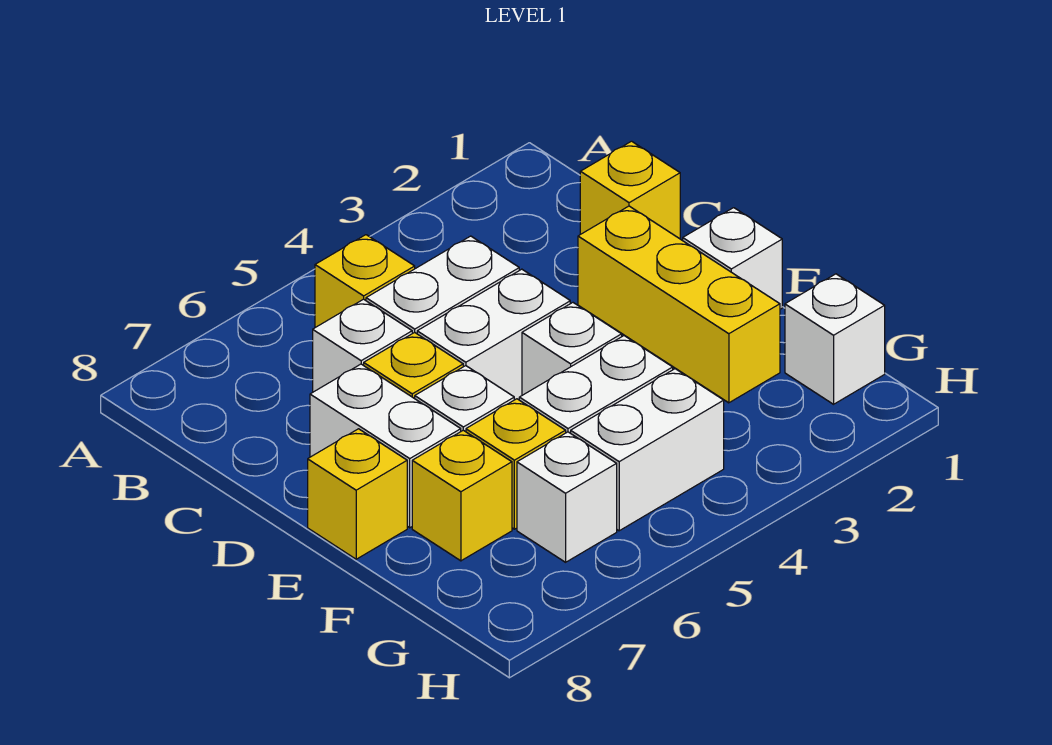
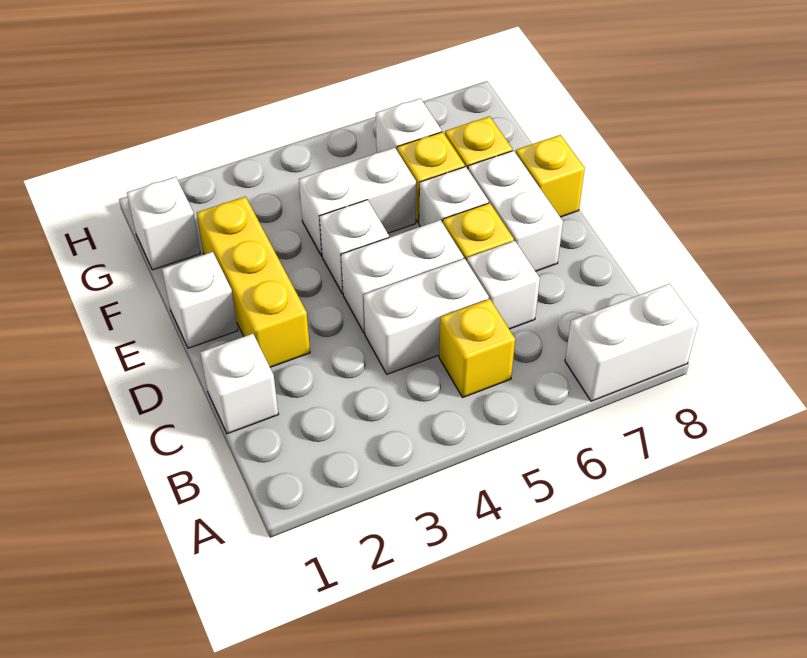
yellow brick C1 level 1 -> white brick C1 level 1
white brick G4:G5 level 1 -> white brick A7:A8 level 1

